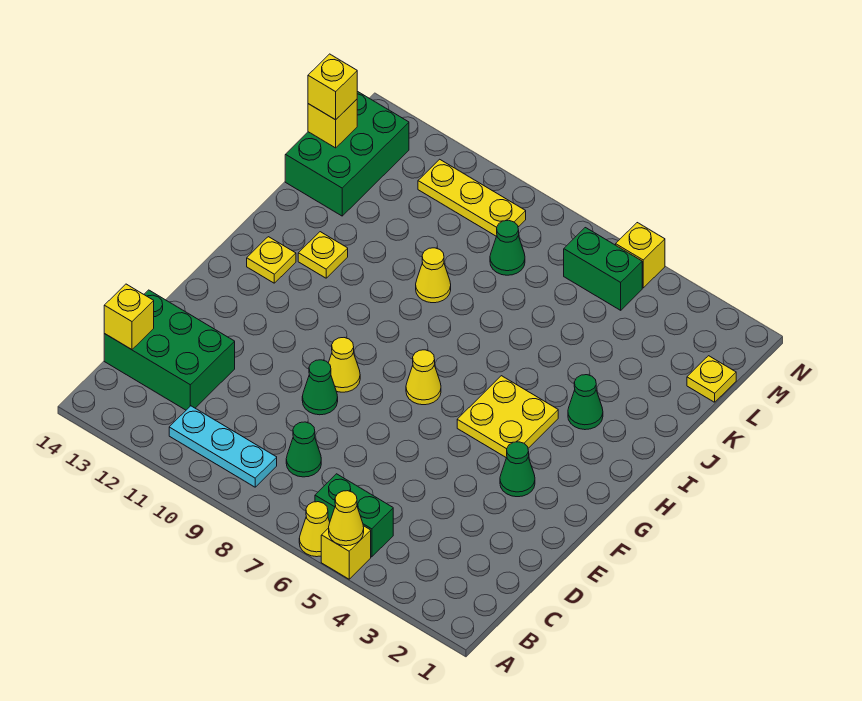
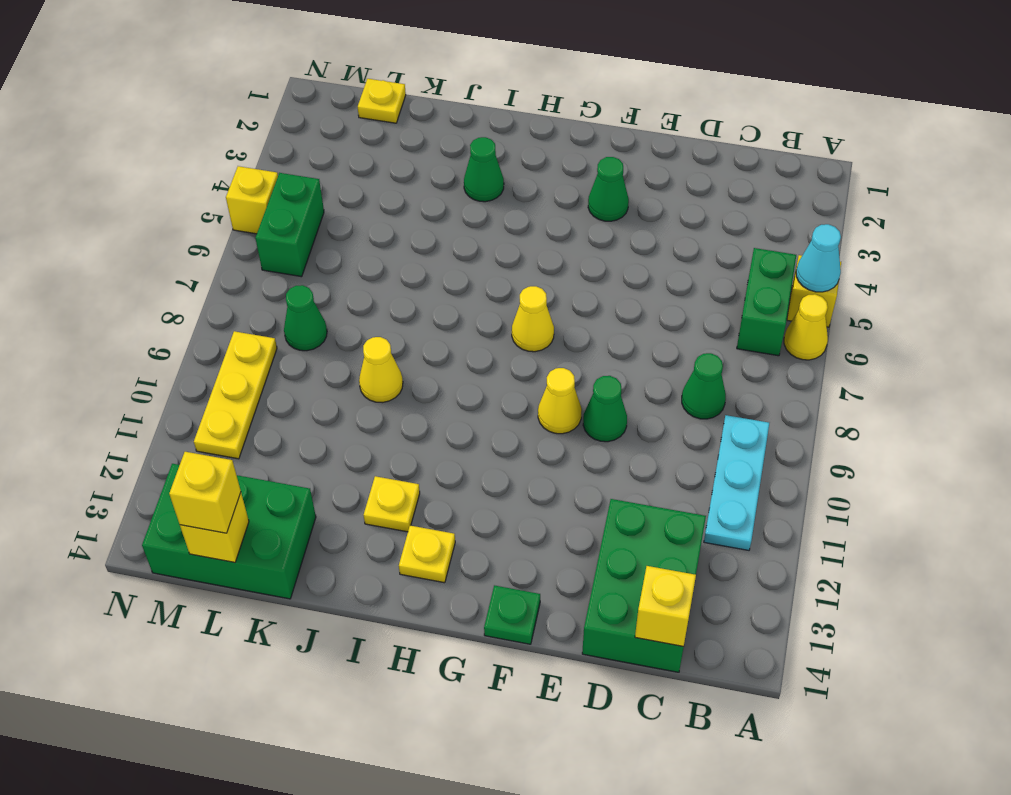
yellow cone A5 level 2 -> cyan cone A5 level 2
none -> green plate F14 level 1
yellow plate G4:H5 level 1 -> none

